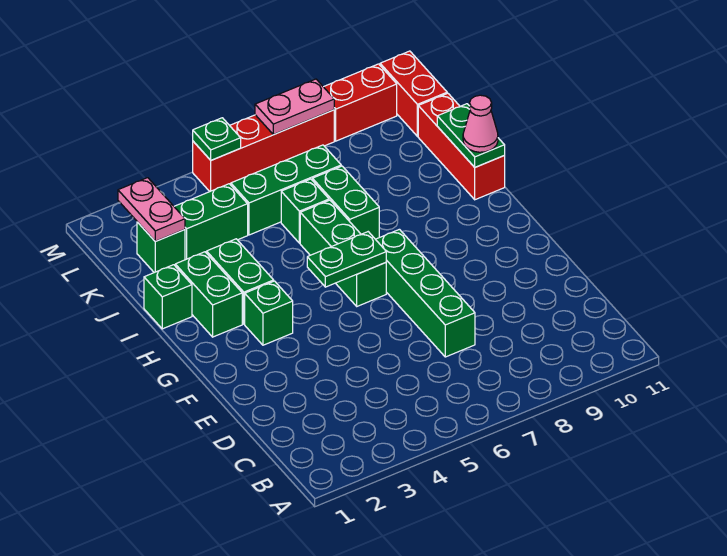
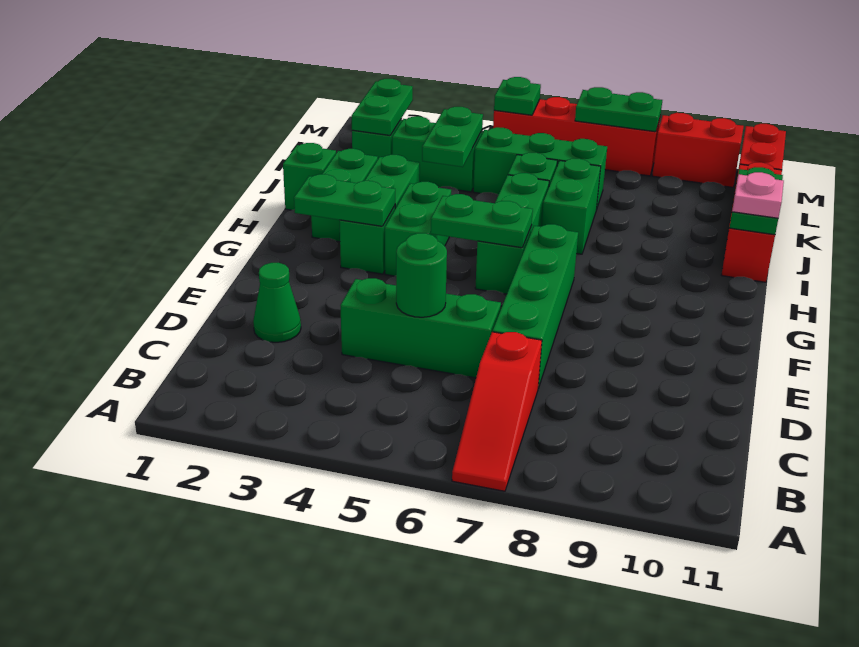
none -> red slope A7:C7 level 1 top C
none -> green cone D2 level 1
none -> green brick D4:D6 level 1
none -> green round brick D5 level 2
none -> green plate G2:G3 level 2
none -> green brick G4:H4 level 1
pink cone I11 level 3 -> pink plate I11 level 3
none -> green plate J4:K4 level 2
pink plate K2:L2 level 2 -> green plate K2:L2 level 2
pink plate M7:M8 level 2 -> green plate M7:M8 level 2

